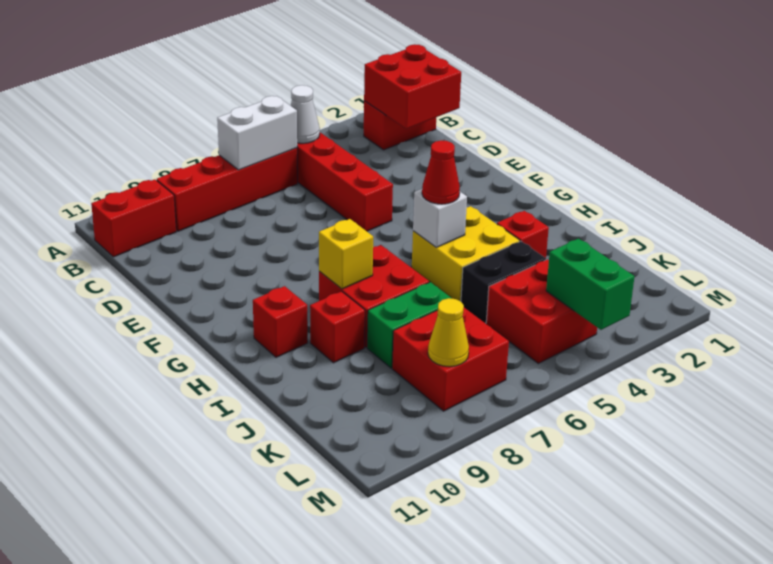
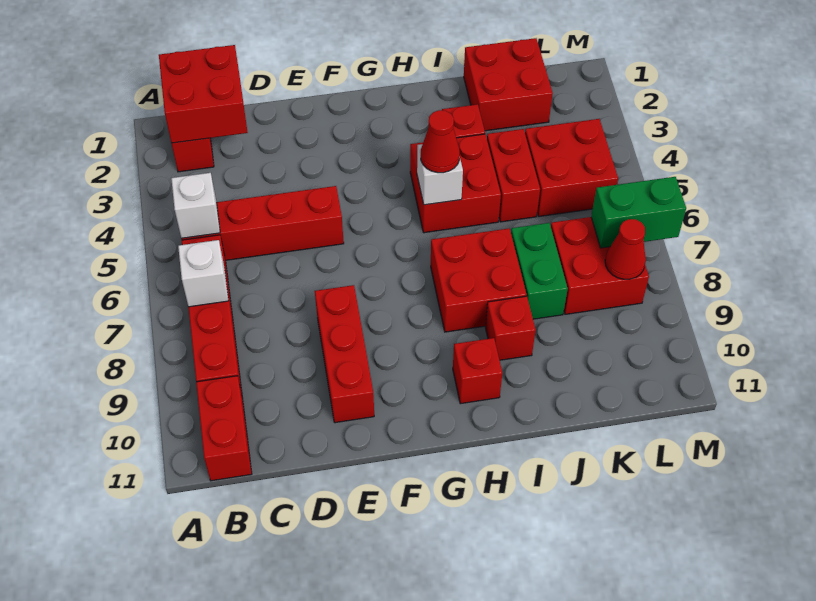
white cone B5 level 2 -> white brick B5 level 2
white brick B6:B7 level 2 -> white brick B7 level 2
none -> red brick E8:E10 level 1
yellow brick H4:I5 level 1 -> red brick H4:I5 level 1
yellow brick H8 level 2 -> none
none -> red brick J1:K2 level 1
black brick J4:J5 level 1 -> red brick J4:J5 level 1
green brick L4:M4 level 2 -> green brick L7:M7 level 2
yellow cone L8 level 2 -> red cone L8 level 2

